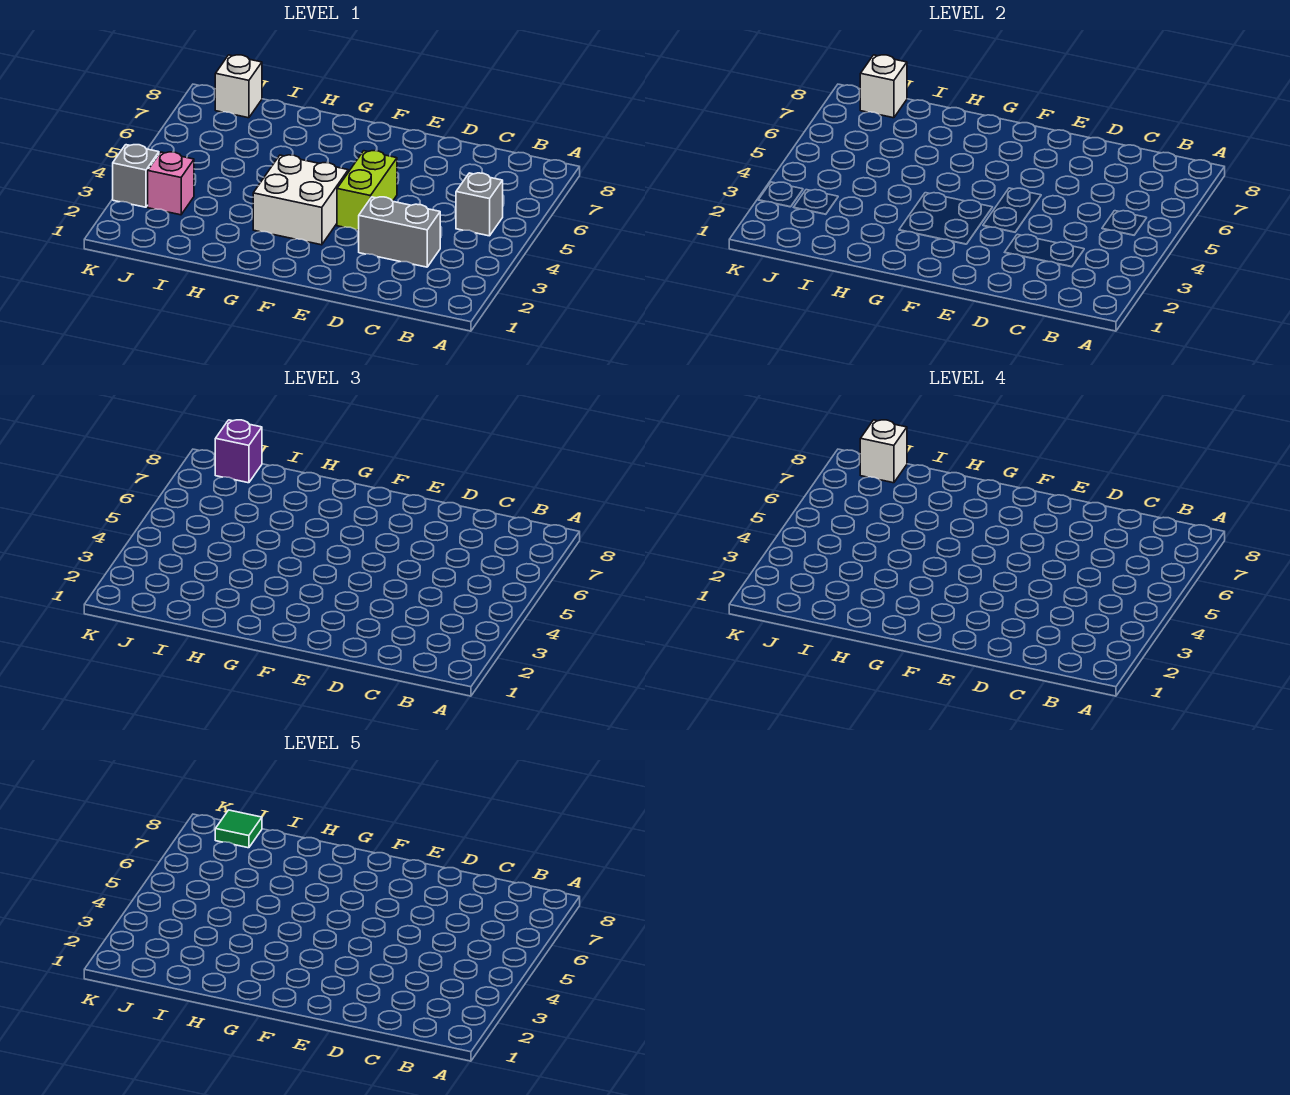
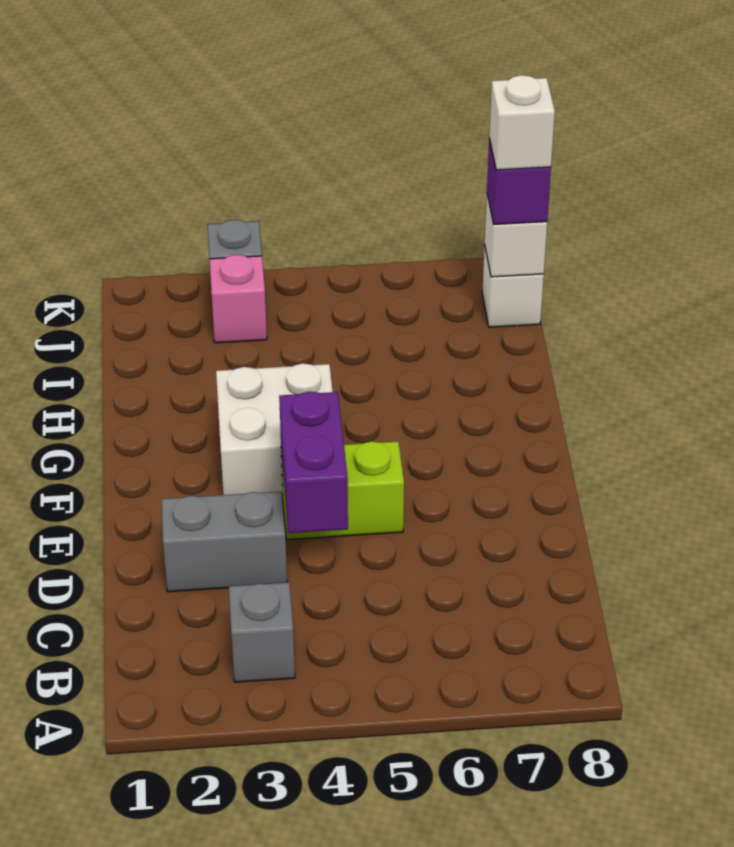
grey brick B5 level 1 -> grey brick B3 level 1
grey brick C3:D3 level 1 -> grey brick D2:D3 level 1
none -> purple brick D4:E4 level 2
green tile J8 level 5 -> none

